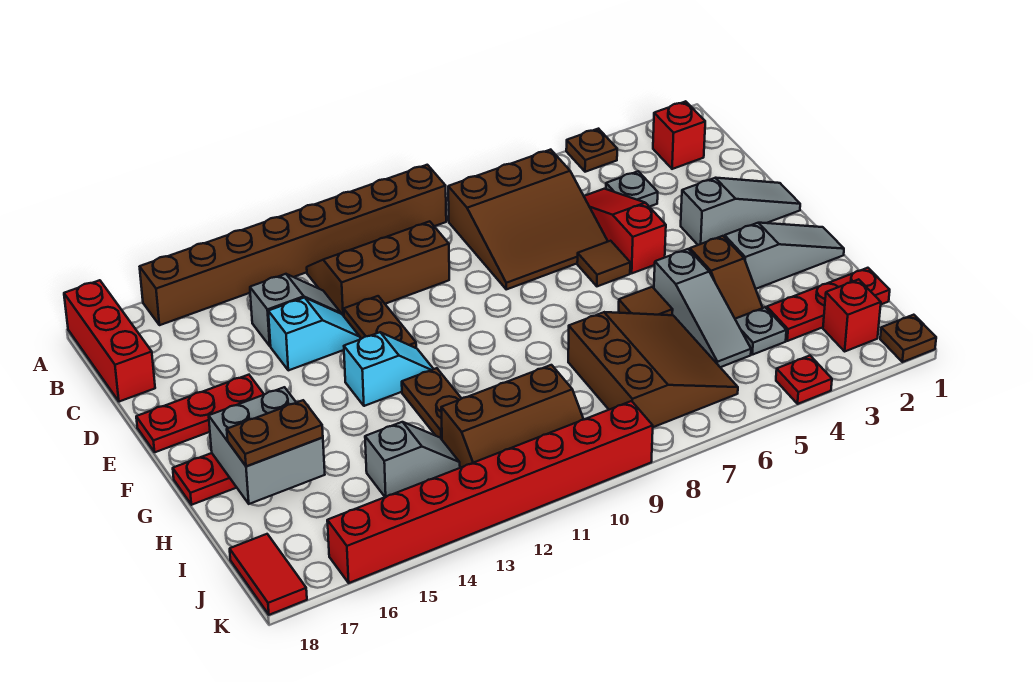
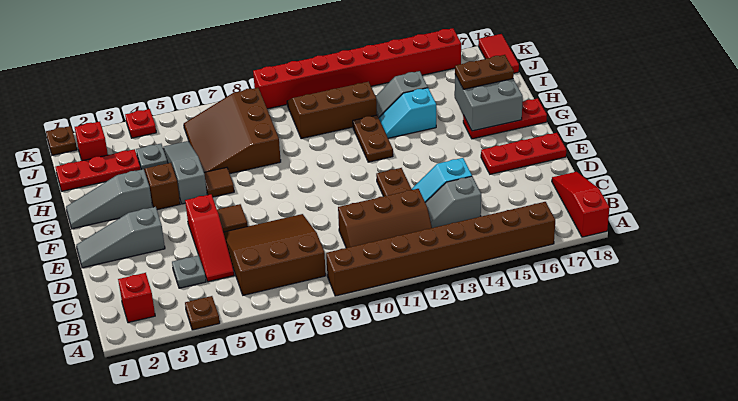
red brick A18:C18 level 1 -> red slope A18:C18 level 1 top A
cyan slope F12:F13 level 1 top 13 -> cyan slope H13:H14 level 1 top 14

